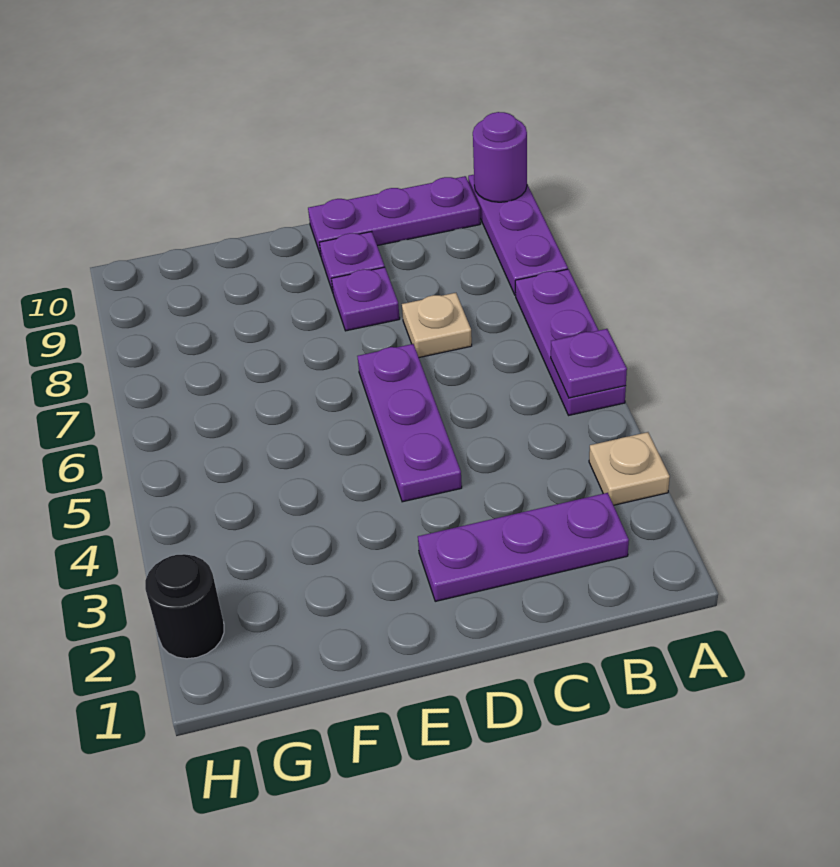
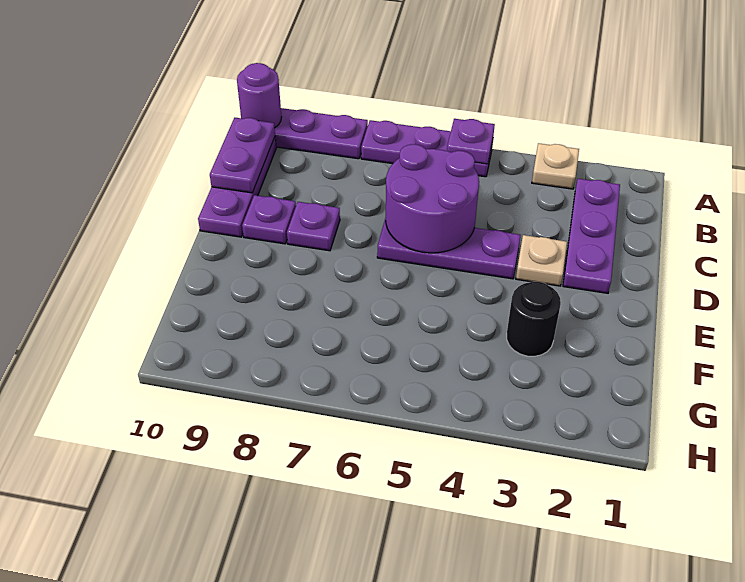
none -> purple plate B10:C10 level 2
none -> purple round brick C5:D6 level 2
tan plate C7 level 1 -> tan plate D3 level 1
black round brick H2 level 1 -> black round brick F3 level 1

